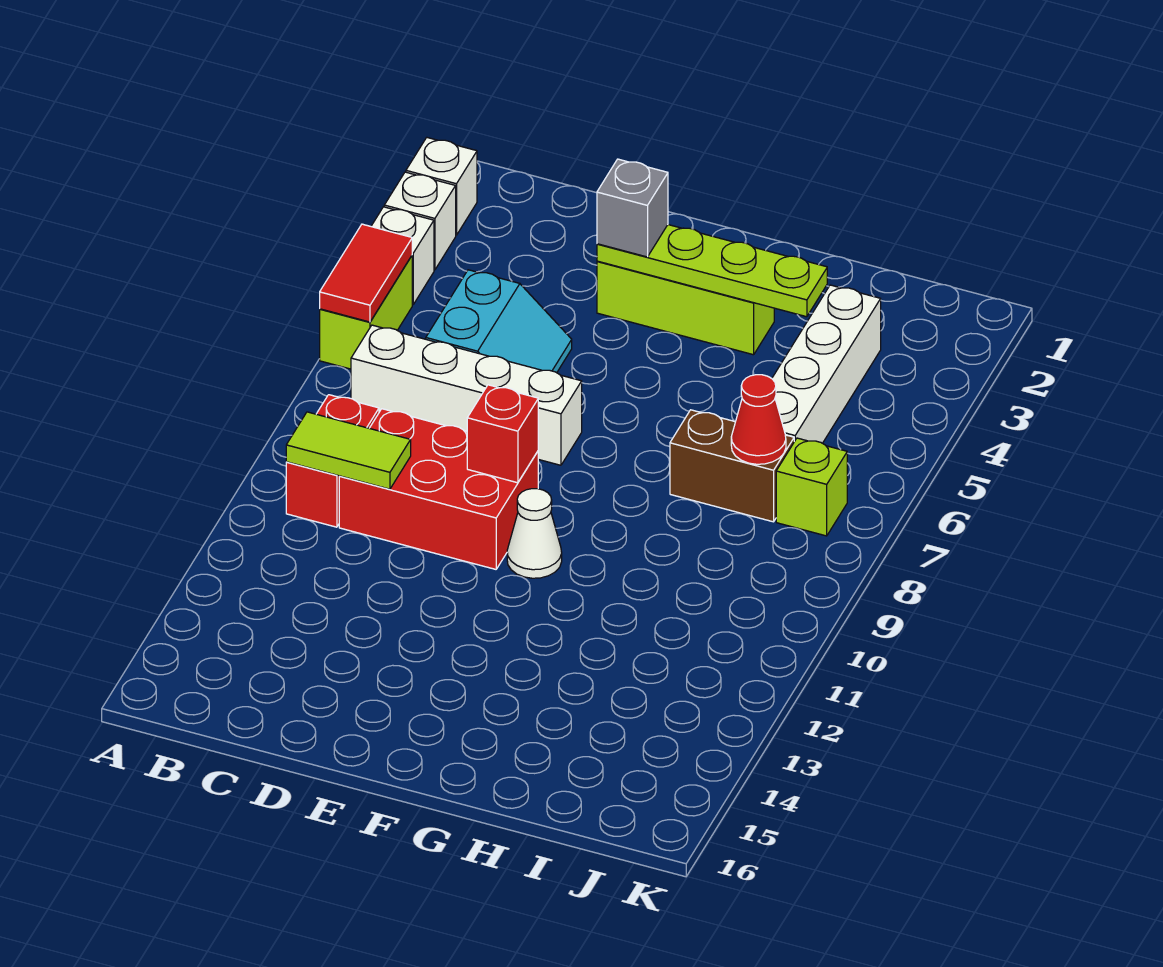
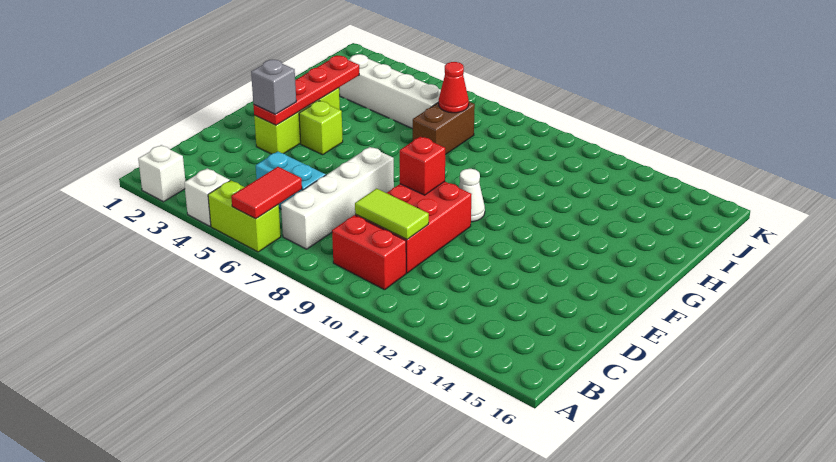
white brick A3 level 1 -> none
red tile A5:A6 level 2 -> red tile A6:B6 level 2
lime tile B10:C10 level 2 -> lime tile C9:C10 level 2
lime plate E3:H3 level 2 -> red plate E3:H3 level 2
lime brick J7 level 1 -> lime brick F4 level 1

